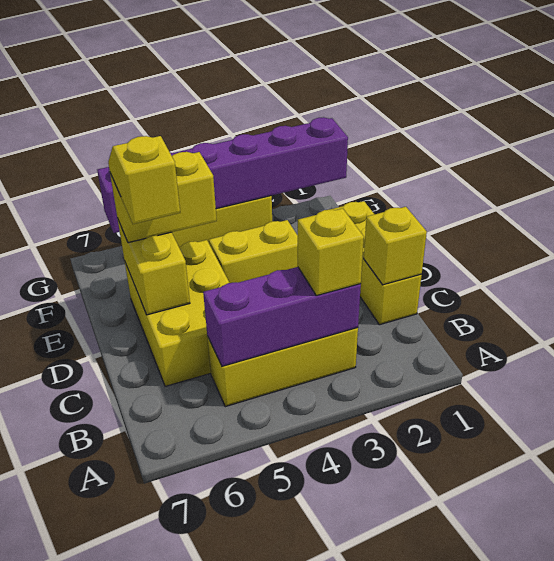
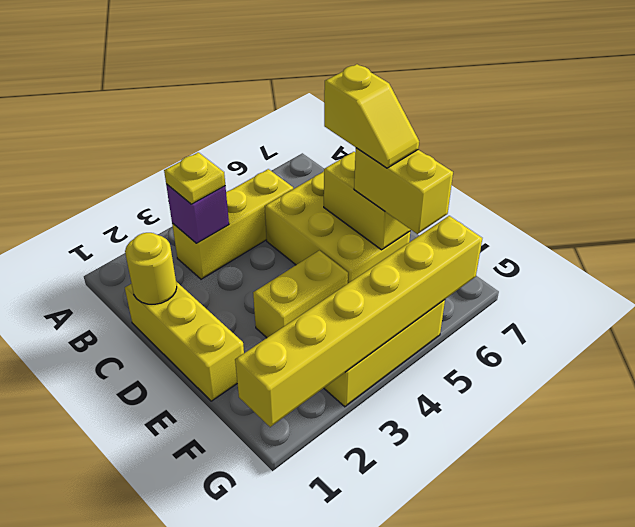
purple brick B3:B5 level 2 -> purple brick B3 level 2
yellow brick B3 level 3 -> yellow plate B3 level 3
yellow brick C1 level 2 -> yellow round brick C1 level 2
yellow brick E5:E6 level 3 -> yellow brick E6:F6 level 3
purple brick G1:G6 level 2 -> yellow brick G1:G6 level 2

